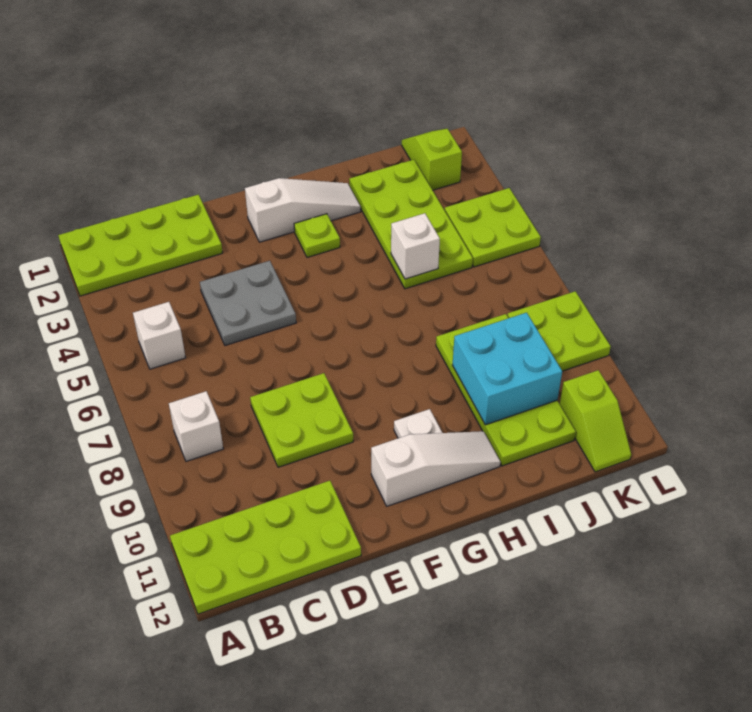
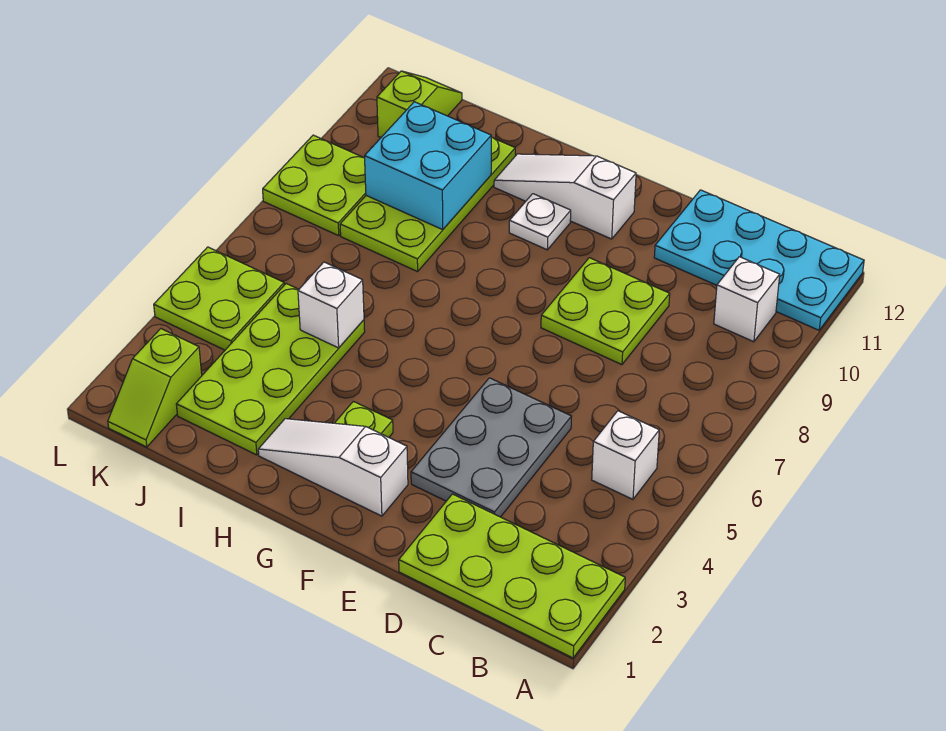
lime plate A11:D12 level 1 -> cyan plate A11:D12 level 1
white brick B8 level 1 -> white brick B10 level 1
grey plate D4:E5 level 1 -> grey plate D3:E5 level 1

